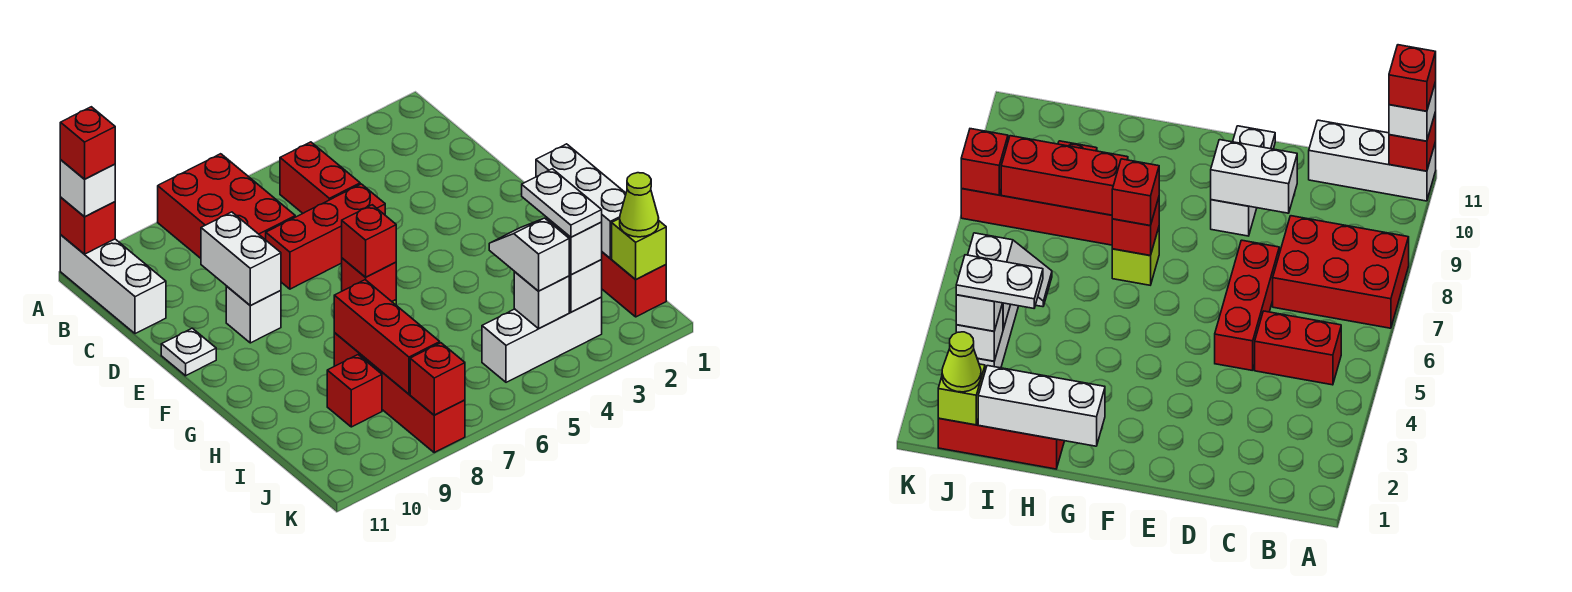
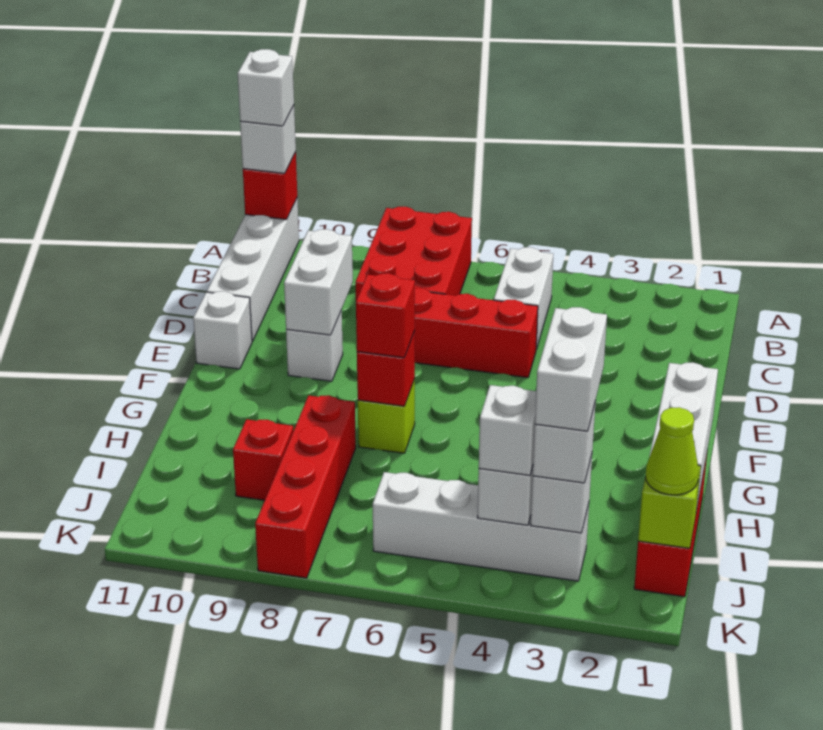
white brick A11:C11 level 1 -> white brick A11:D11 level 1
red brick A11 level 4 -> white brick A11 level 4
red brick B5:C5 level 1 -> white brick B5:C5 level 1
white plate E11 level 1 -> white brick E11 level 1
red brick H8:J8 level 2 -> none
white plate I3:J3 level 4 -> white brick I3:J3 level 4
white brick J3:J5 level 1 -> white brick J3:J6 level 1
red brick K8 level 2 -> none

